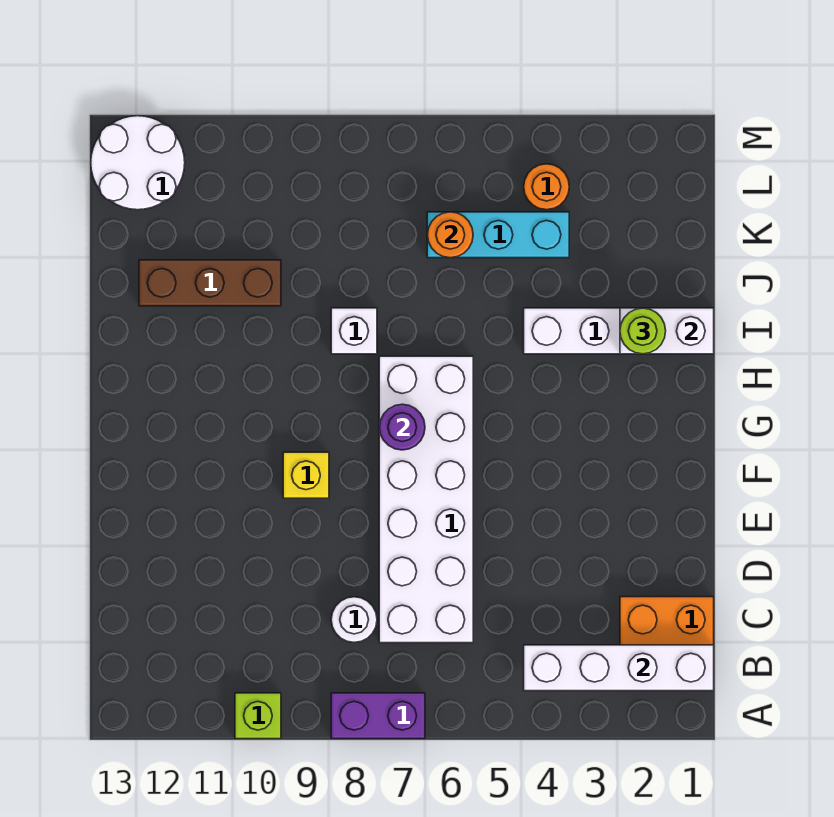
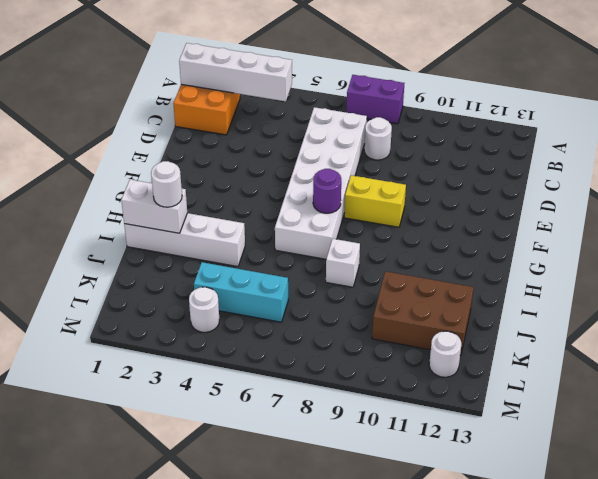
lime brick A10 level 1 -> none
yellow brick F9 level 1 -> yellow brick F8:F9 level 1
lime round brick I2 level 3 -> white round brick I2 level 3
brown brick J10:J12 level 1 -> brown brick J10:K12 level 1
orange round brick K6 level 2 -> none
orange round brick L4 level 1 -> white round brick L4 level 1
white round brick L12:M13 level 1 -> white round brick L12 level 1

